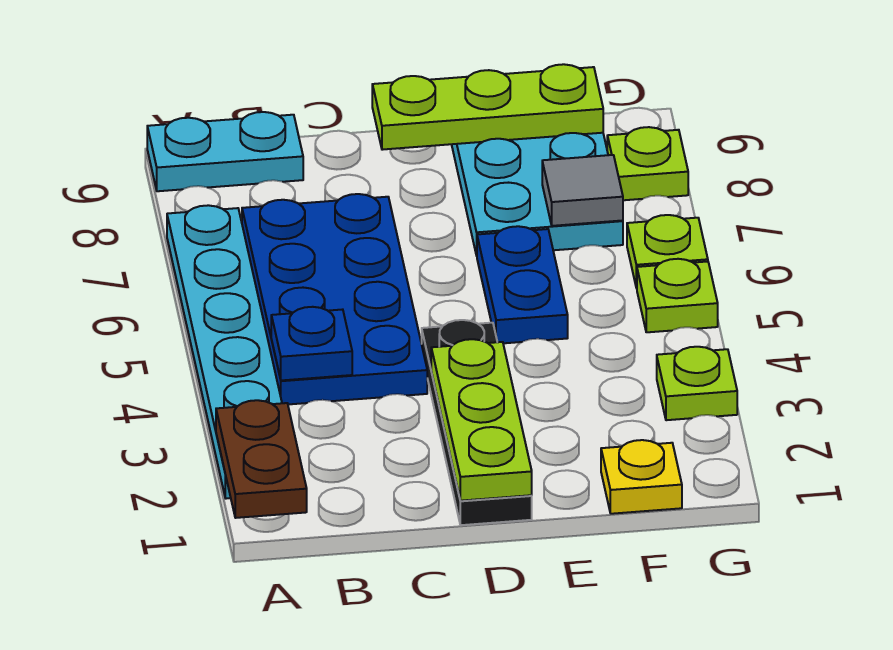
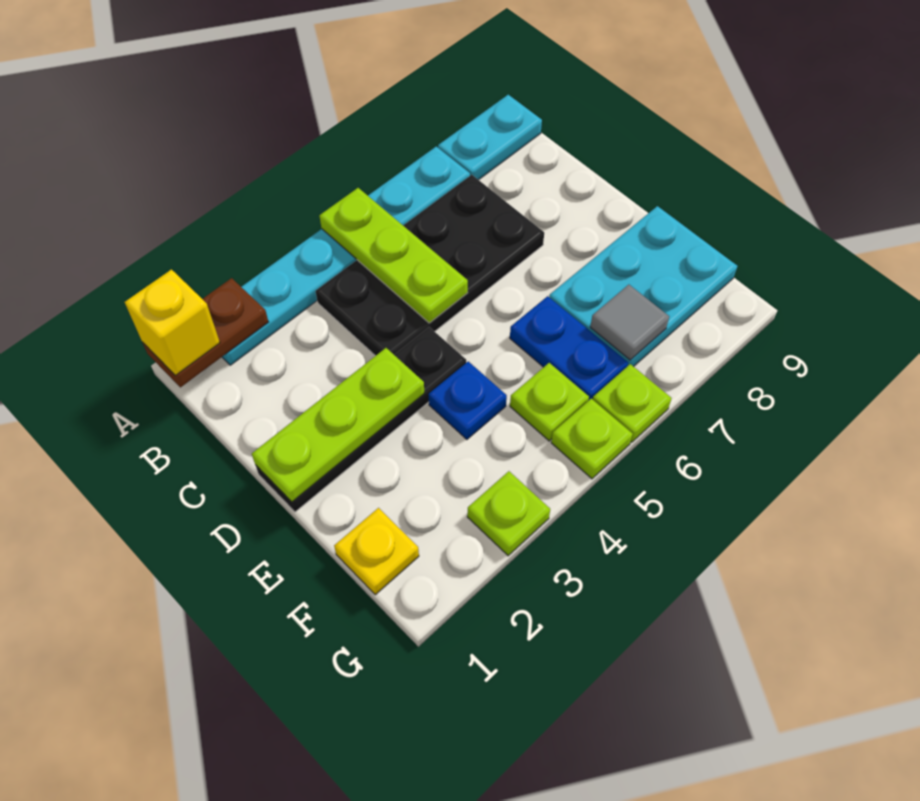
none -> yellow brick A1 level 3
cyan plate A9:B9 level 1 -> cyan plate A8:A9 level 1
blue plate B4:C7 level 1 -> black plate B4:C7 level 1
blue plate B4 level 2 -> blue plate E4 level 1
lime plate D9:F9 level 2 -> lime plate A5:C5 level 2
blue plate E5:E6 level 1 -> blue plate E6:F6 level 1
lime plate G8 level 1 -> lime plate F5 level 1

